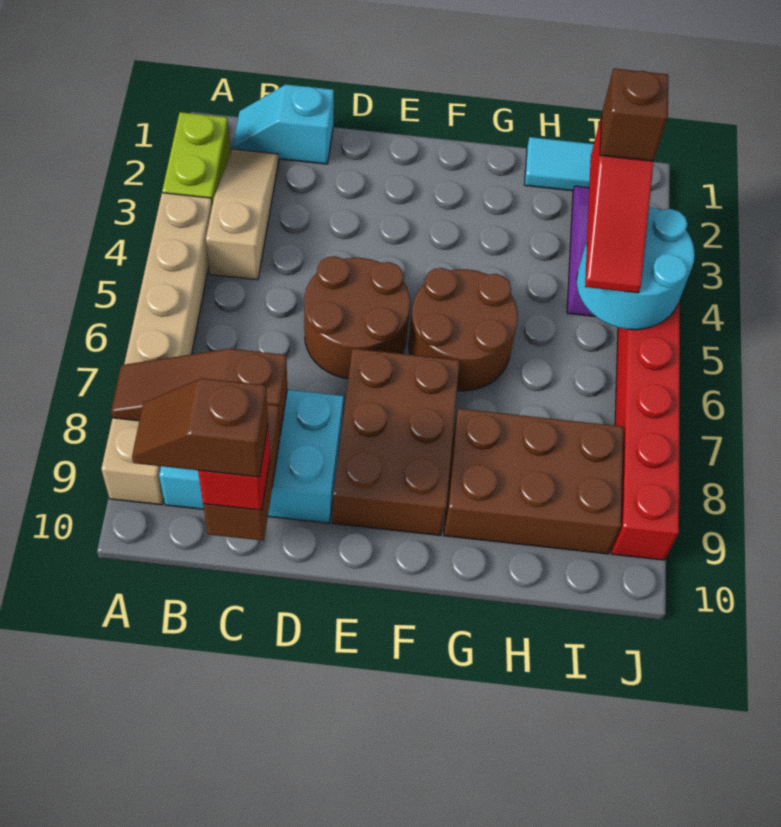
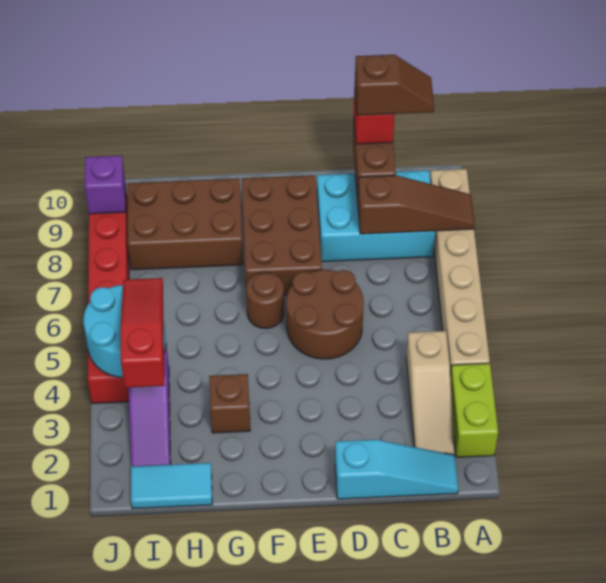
cyan slope B1:C1 level 1 top C -> cyan slope B1:D1 level 1 top D
brown round brick F5:G6 level 1 -> brown round brick F6 level 1
brown brick I3 level 4 -> brown brick G3 level 1
none -> purple brick J9 level 2

